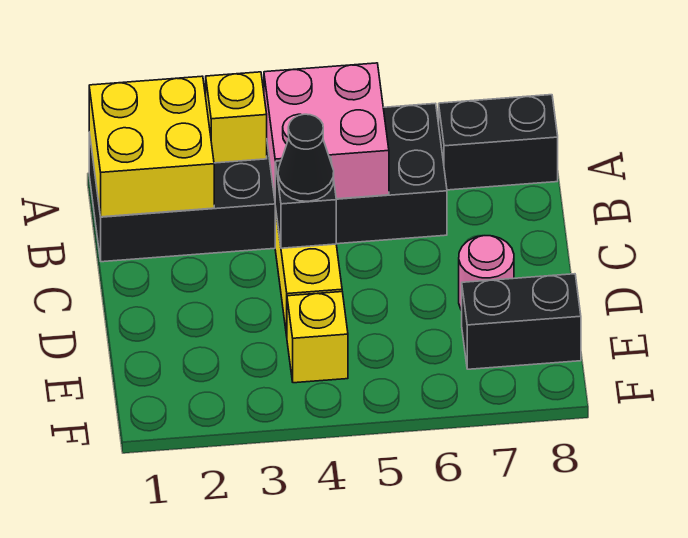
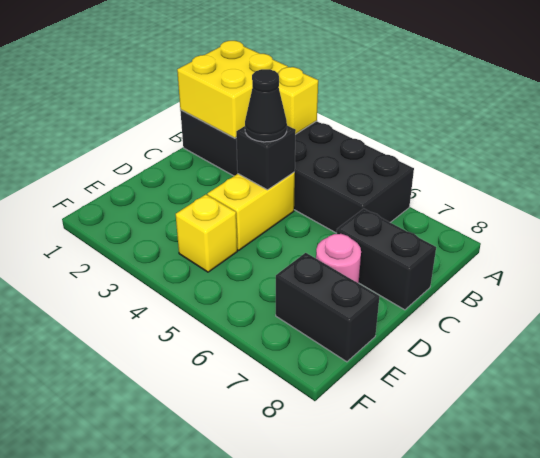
pink brick A4:B5 level 2 -> none
black brick A7:A8 level 1 -> black brick C7:C8 level 1

